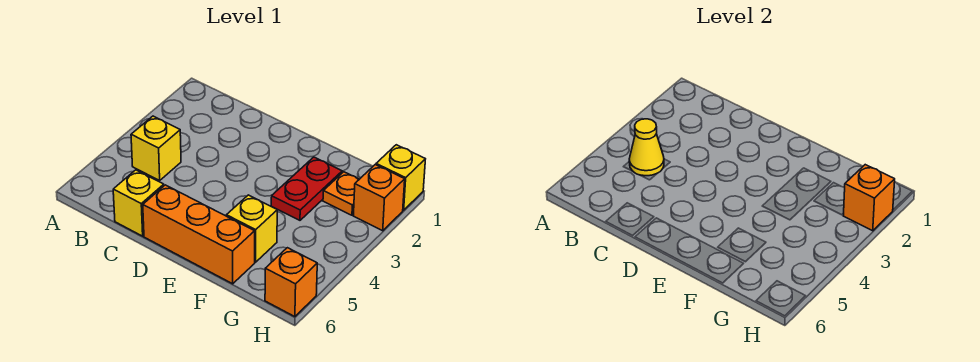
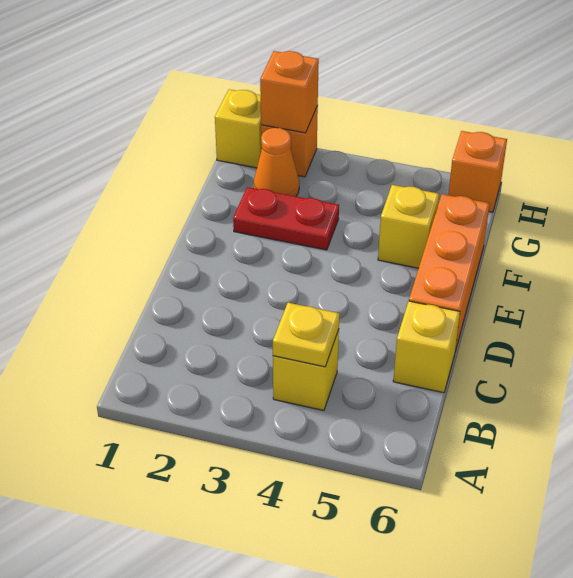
yellow cone B4 level 2 -> yellow plate B4 level 2
orange plate G2 level 1 -> orange cone G2 level 1

